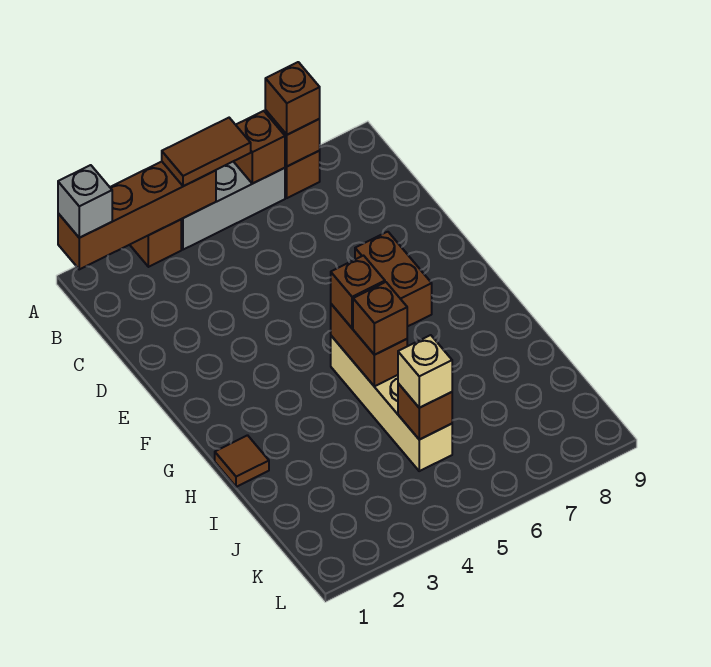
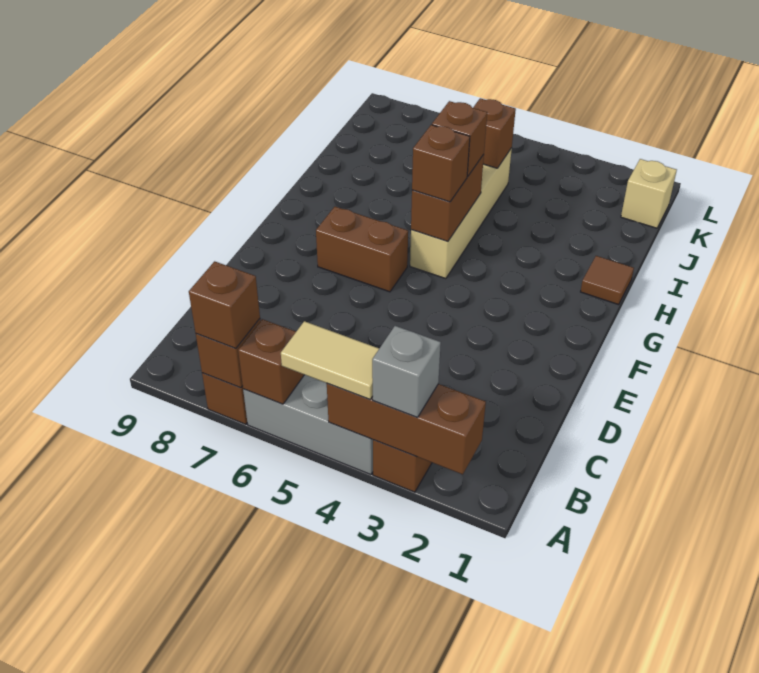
brown brick A1:A4 level 2 -> brown brick A2:A4 level 2
grey brick A1 level 3 -> grey brick A3 level 3
brown tile A4:A5 level 3 -> tan tile A4:A5 level 3
brown brick E7:F7 level 1 -> brown brick F6:F7 level 1
tan brick J5 level 3 -> tan brick K1 level 1

